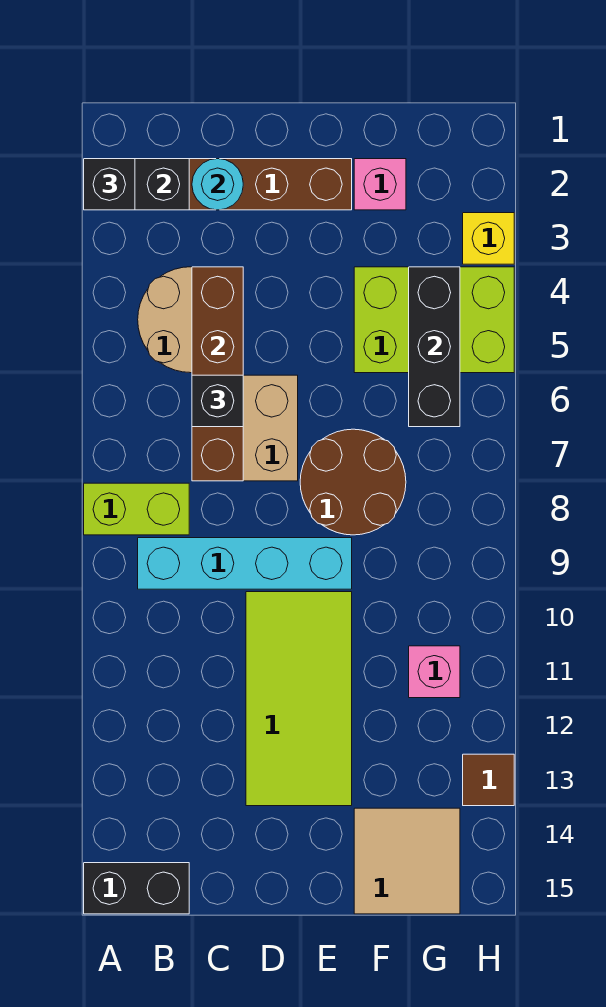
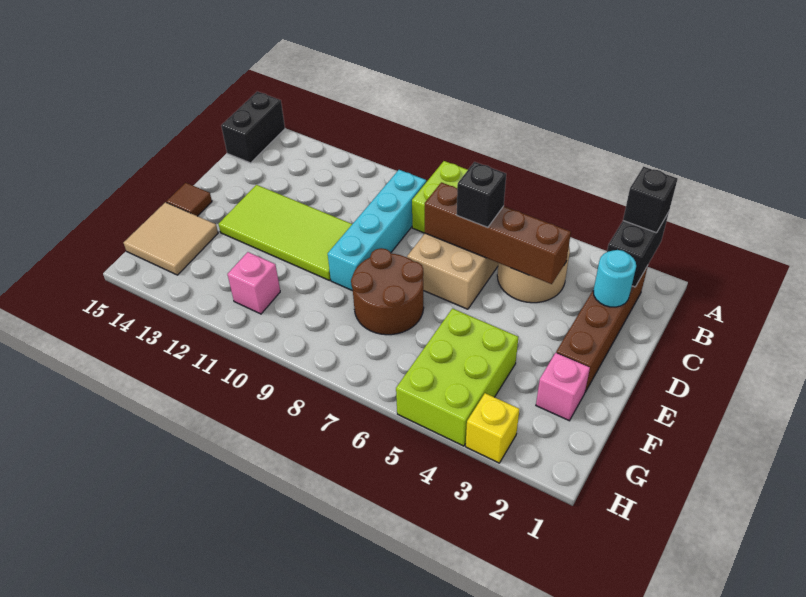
black brick G4:G6 level 2 -> none
brown tile H13 level 1 -> brown tile E15 level 1

